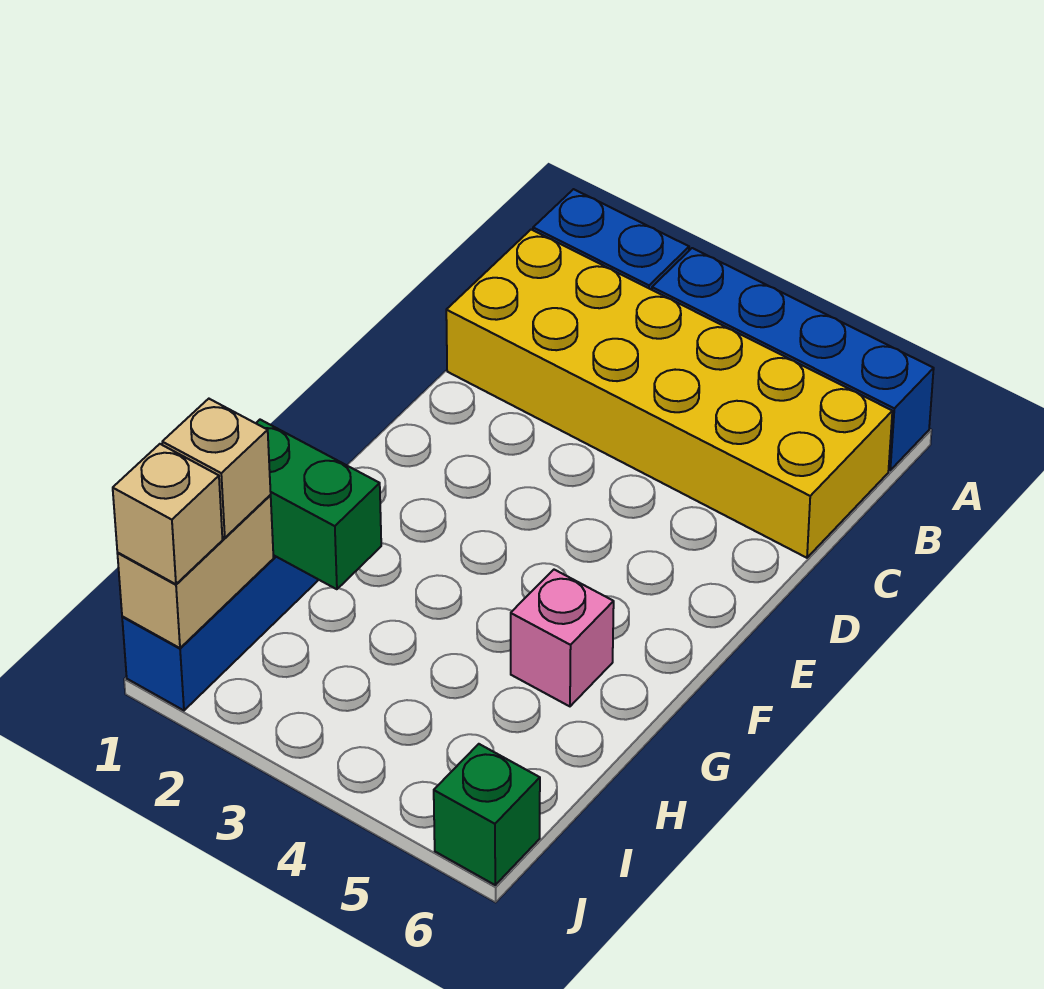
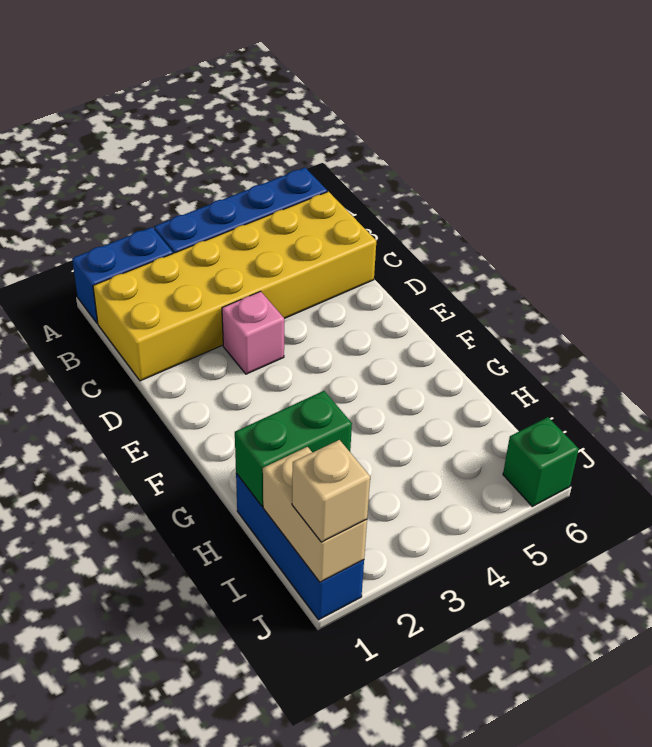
pink brick G5 level 1 -> pink brick D3 level 1
tan brick I1 level 3 -> none

